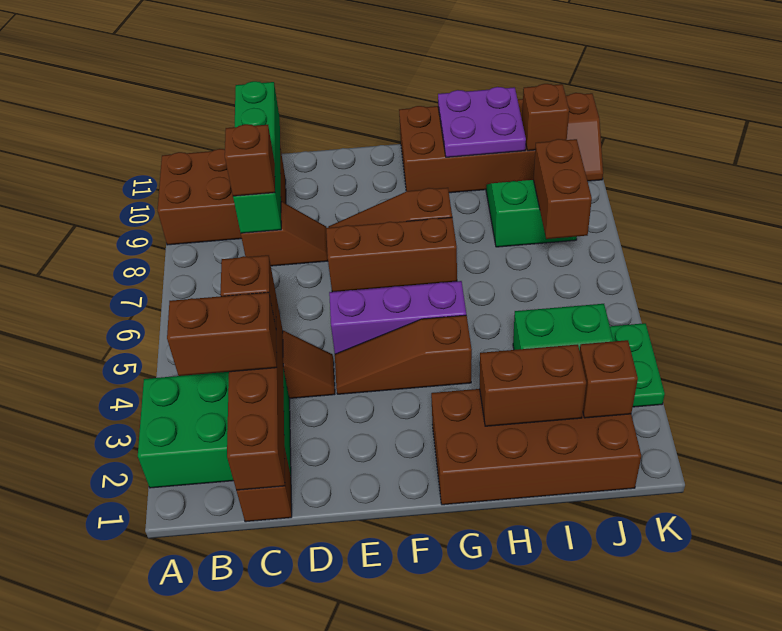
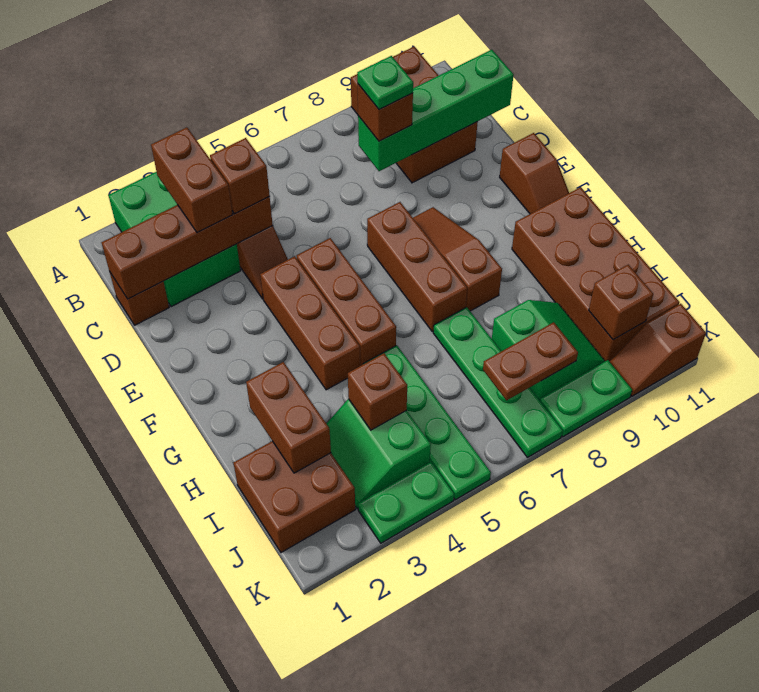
brown slope C8:D8 level 1 top C -> brown slope E11:F11 level 1 top E
none -> green plate C8 level 4
brown slope E4:G4 level 1 top G -> brown brick E4:G4 level 1
purple brick E5:G5 level 1 -> brown brick E5:G5 level 1
brown brick G1:J2 level 1 -> brown brick I1:J2 level 1
none -> green plate H5:K5 level 1
none -> green plate H7:K7 level 1
purple plate H10:I11 level 2 -> none
brown brick J2 level 2 -> brown brick I4 level 2
brown brick J7:J8 level 2 -> brown plate J7:J8 level 2
none -> green plate K8:K9 level 1

